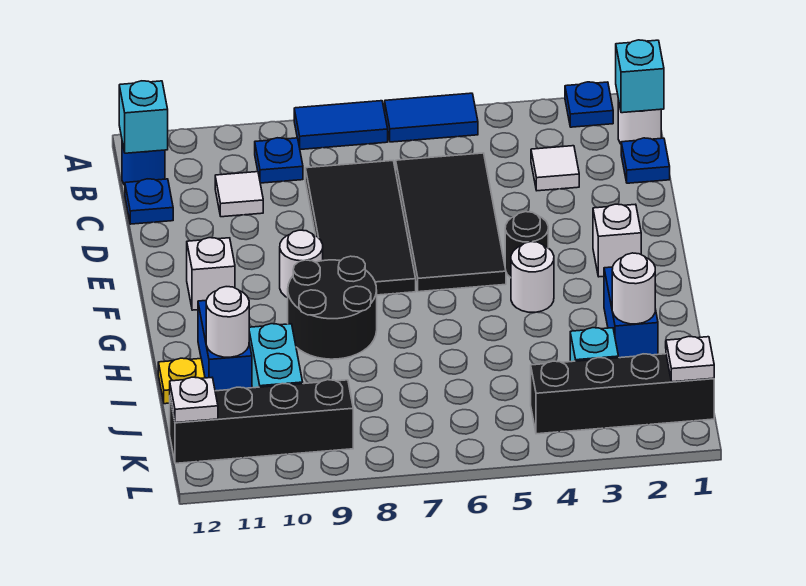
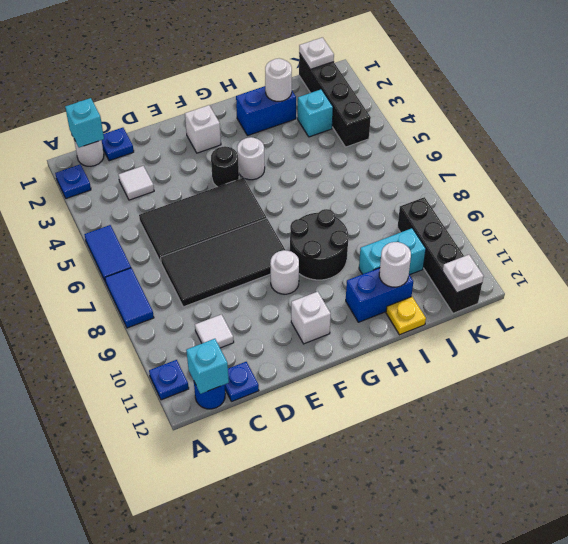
blue plate B9 level 1 -> blue plate A11 level 1

